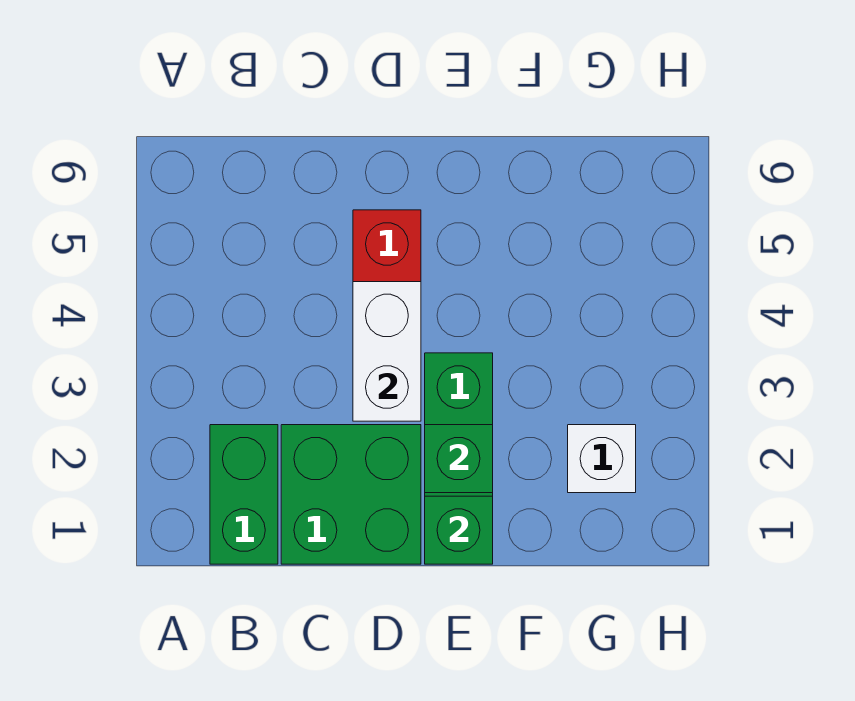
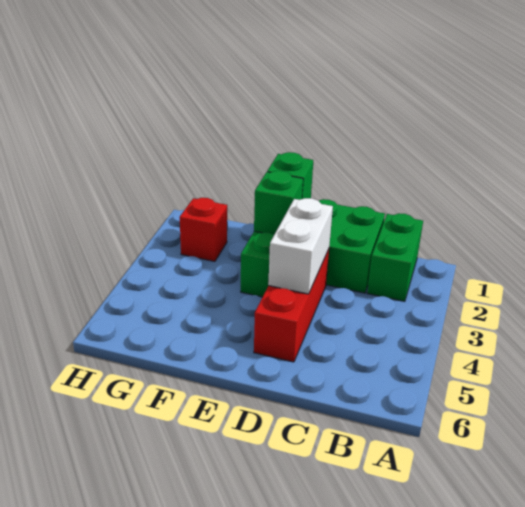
white brick G2 level 1 -> red brick G2 level 1

